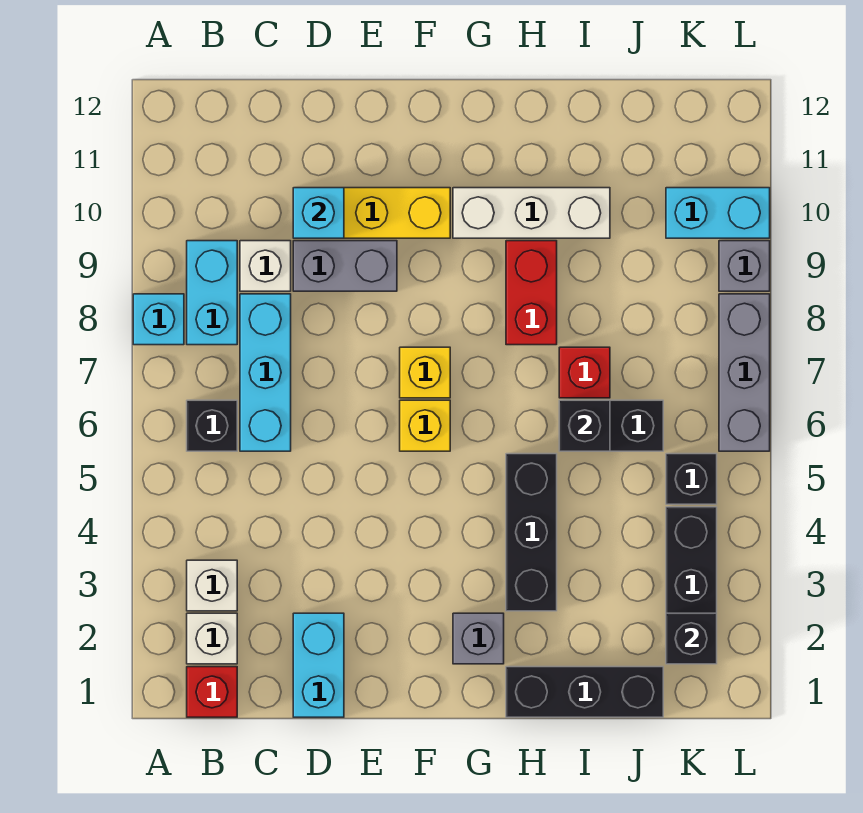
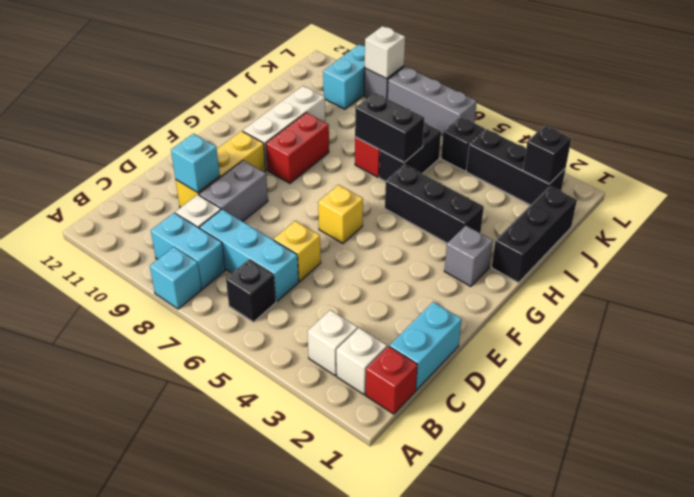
cyan brick D1:D2 level 1 -> cyan brick C1:D1 level 1
yellow brick F7 level 1 -> yellow brick D6 level 1
red brick H8:H9 level 1 -> red brick G9:H9 level 1
black brick I6 level 2 -> black brick I6:I7 level 2
none -> white brick L9 level 2

